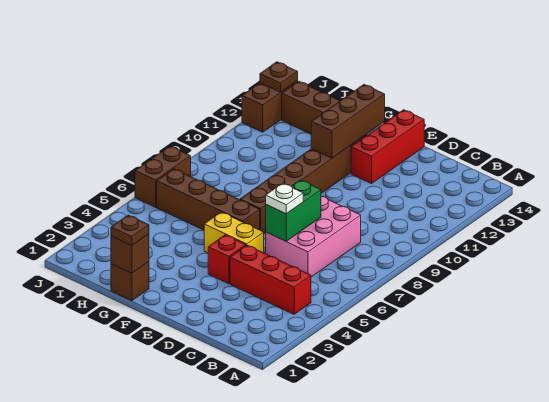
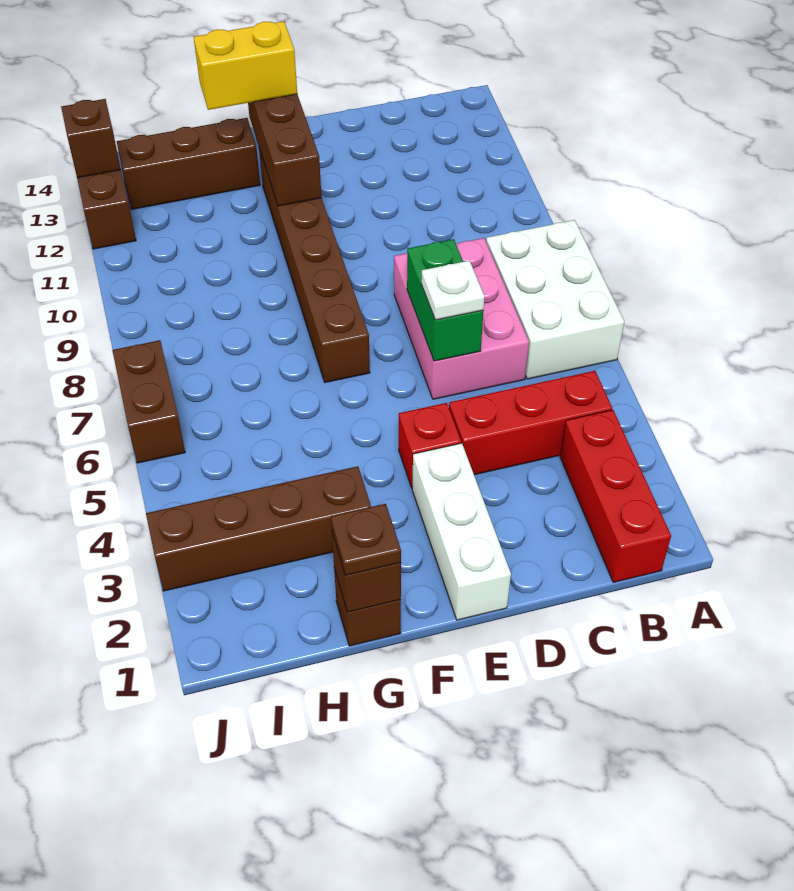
none -> white brick A6:B8 level 1
none -> white brick E1:E3 level 1
yellow brick E5:F5 level 1 -> yellow brick F13:G13 level 3
red brick E12:E14 level 1 -> red brick B1:B3 level 1
brown brick F6:I6 level 1 -> brown brick G3:J3 level 1
brown plate J13 level 2 -> brown brick J13 level 2

